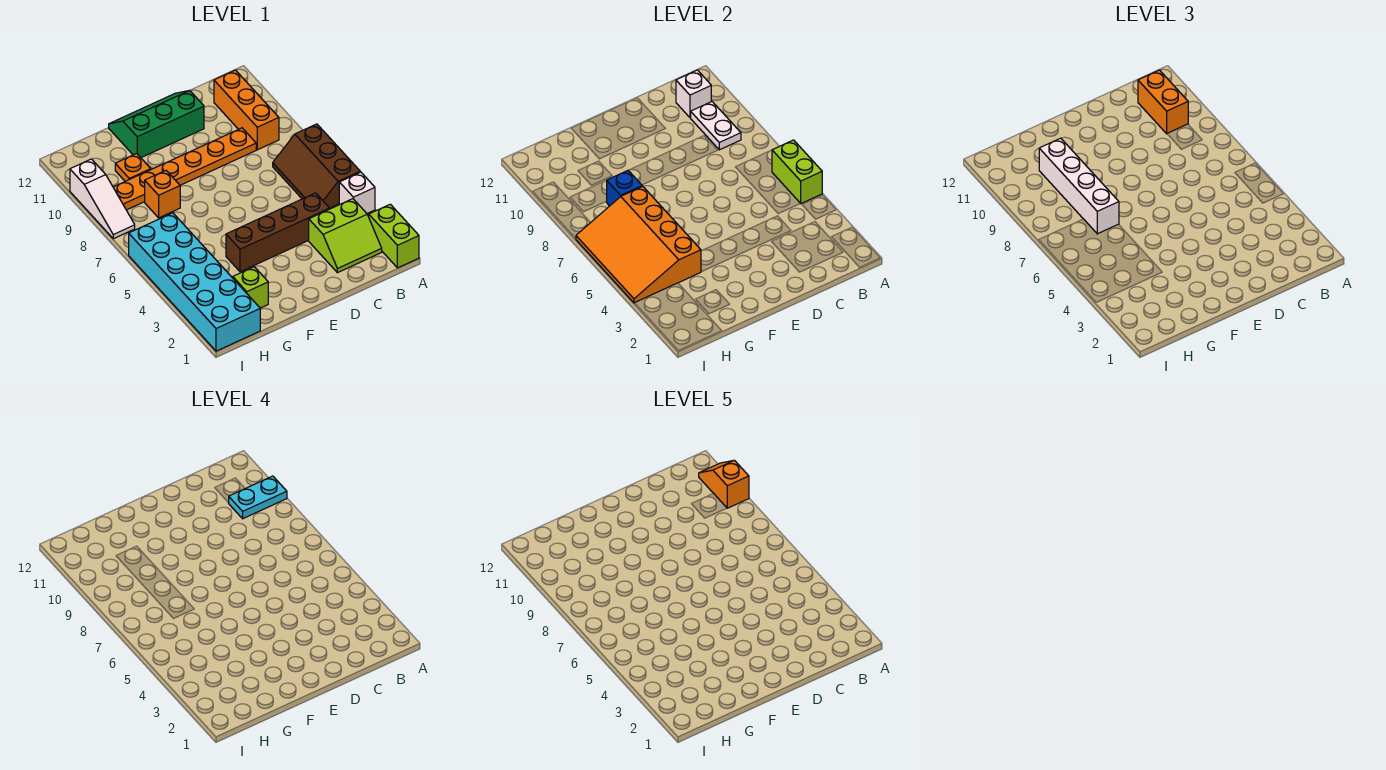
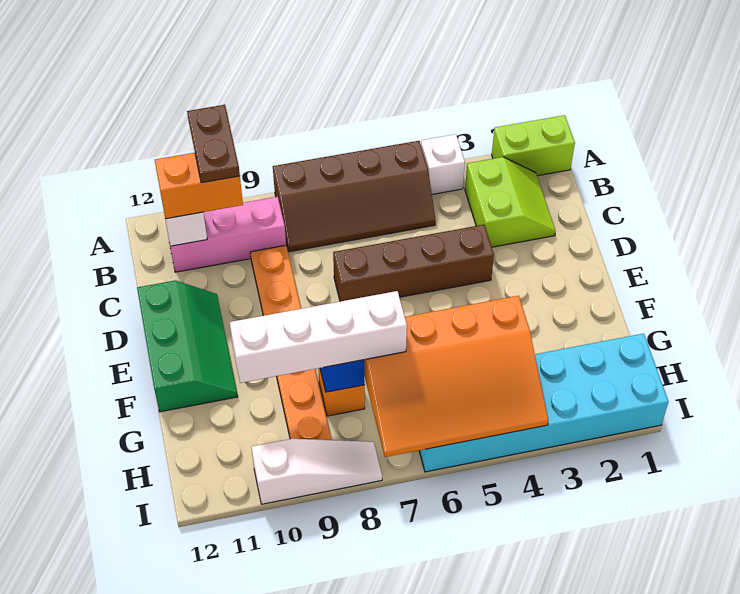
brown slope A5:B7 level 1 top A -> brown slope A5:B8 level 1 top A
lime brick A5:A6 level 2 -> none
cyan plate A10:B10 level 4 -> brown plate A10:B10 level 4
orange slope A10:A11 level 5 top 10 -> none
orange brick B9:B11 level 1 -> pink brick B9:B11 level 1
white plate B9:B10 level 2 -> none
brown brick C4:F4 level 1 -> brown brick D4:D7 level 1
green slope D11:F12 level 1 top 11 -> green slope D11:F12 level 1 top 12
lime brick G2 level 1 -> none
orange plate G10 level 1 -> none

